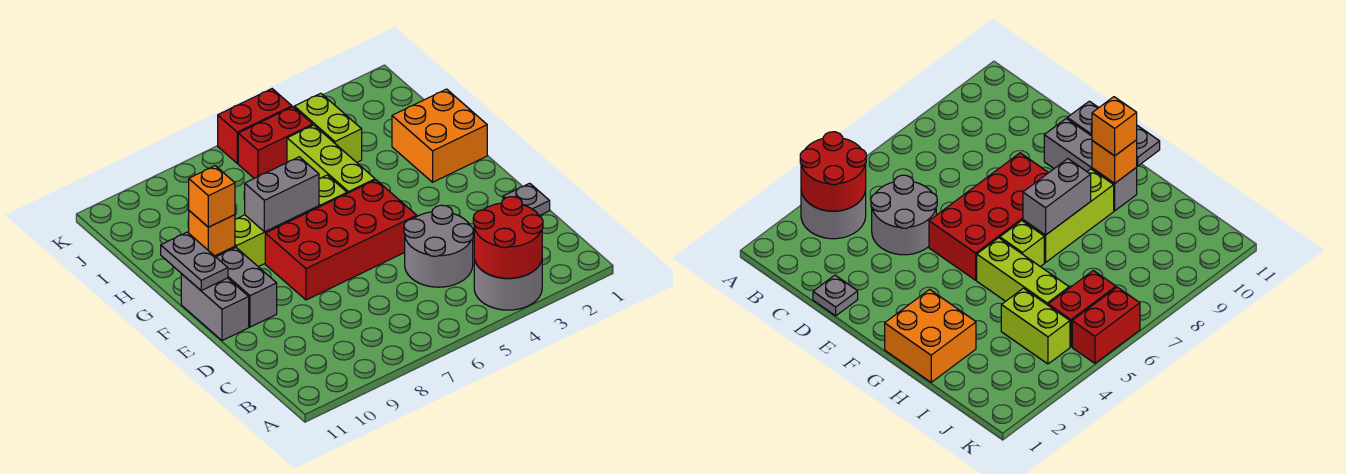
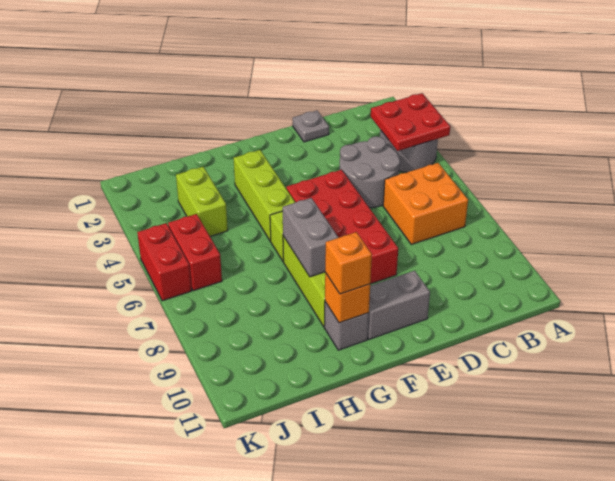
red round brick A3:B4 level 2 -> red plate A3:B4 level 2
grey brick E11:F11 level 1 -> none
grey plate F11:G11 level 2 -> none
orange brick G1:H2 level 1 -> orange brick B6:C7 level 1
lime brick G5:I5 level 1 -> lime brick G3:G5 level 1
lime brick I4:J4 level 1 -> lime brick I3:I4 level 1

